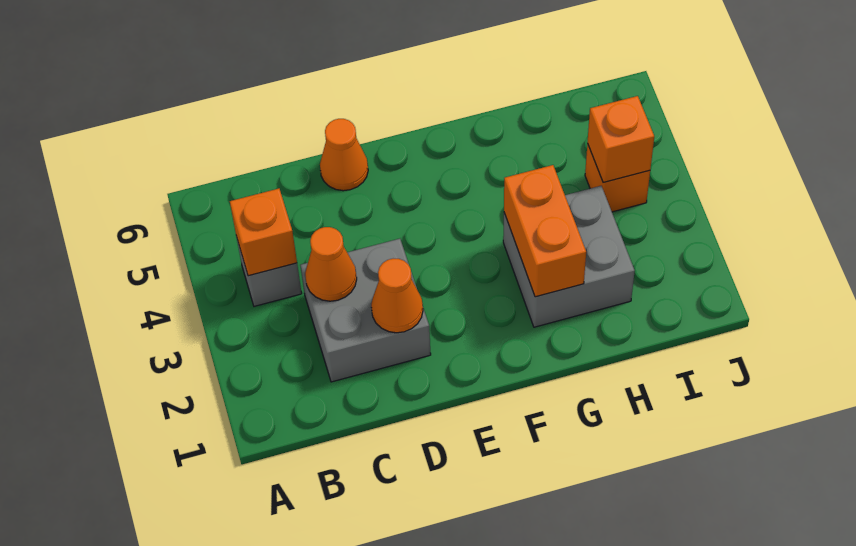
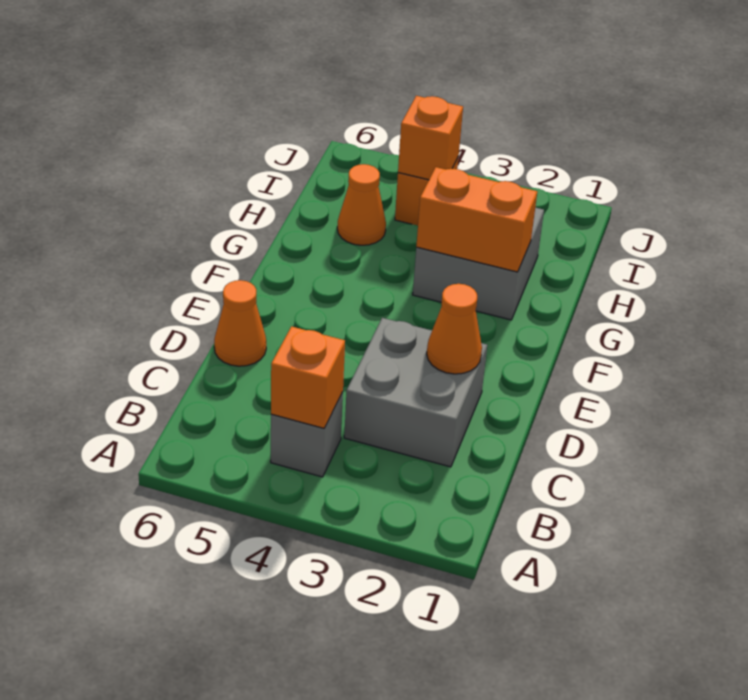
orange cone C3 level 2 -> orange cone H5 level 1

